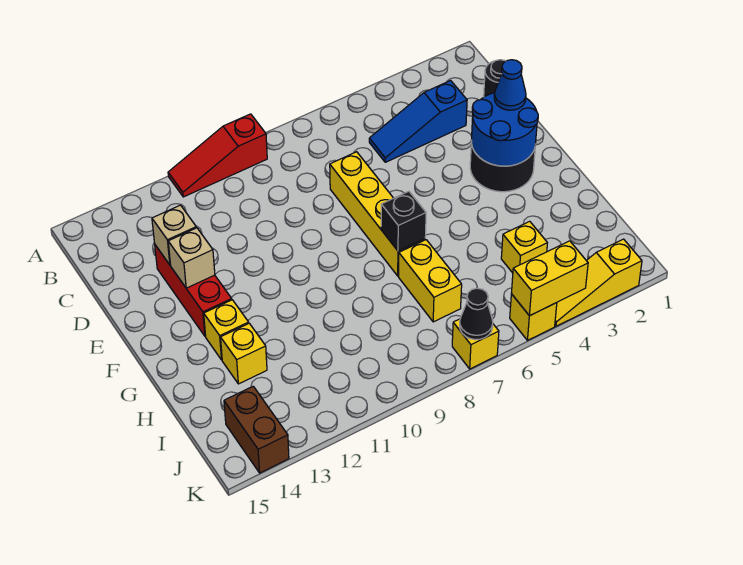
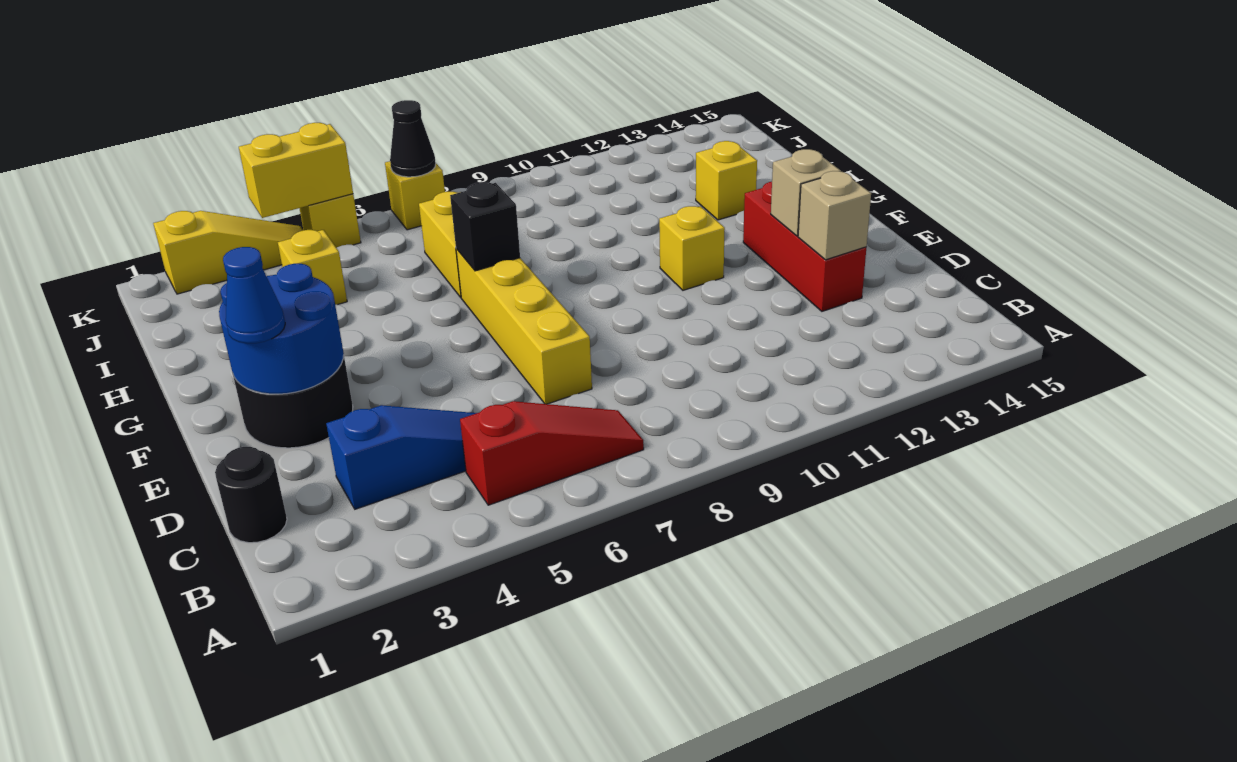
red slope A9:A11 level 1 top 9 -> red slope B5:B7 level 1 top 5
yellow brick G13 level 1 -> yellow brick F11 level 1
brown brick J14:K14 level 1 -> none

